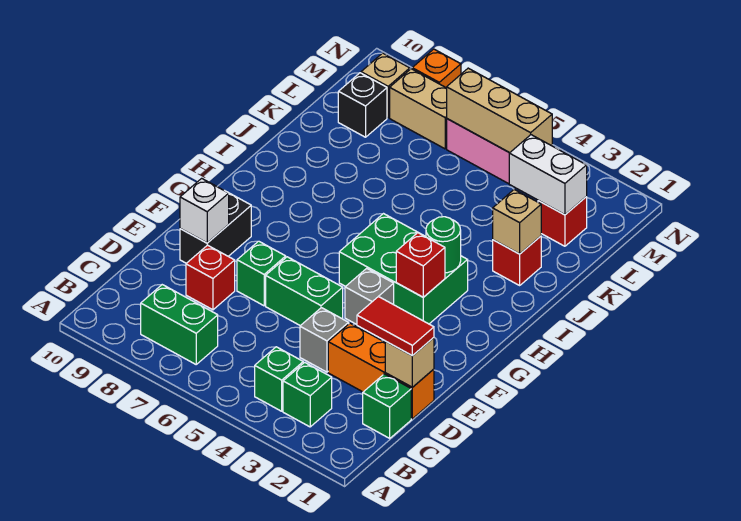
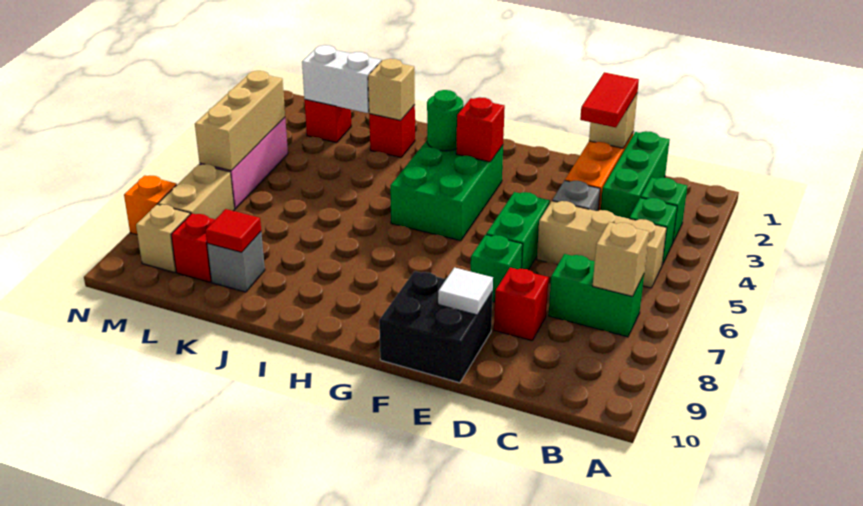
none -> tan brick B5:D5 level 1
green brick B7:B8 level 1 -> green brick B7:C7 level 1
none -> tan brick B7 level 2
green brick C1 level 1 -> green brick C1:C3 level 1
black brick E9:F9 level 1 -> black brick E9:F10 level 1
white brick E9 level 2 -> white tile E9 level 2
grey brick F4 level 1 -> grey brick K9 level 1
none -> red tile K9 level 2
white brick L2:L3 level 2 -> white brick K2:L2 level 2
black brick L9 level 1 -> red brick L9 level 1

